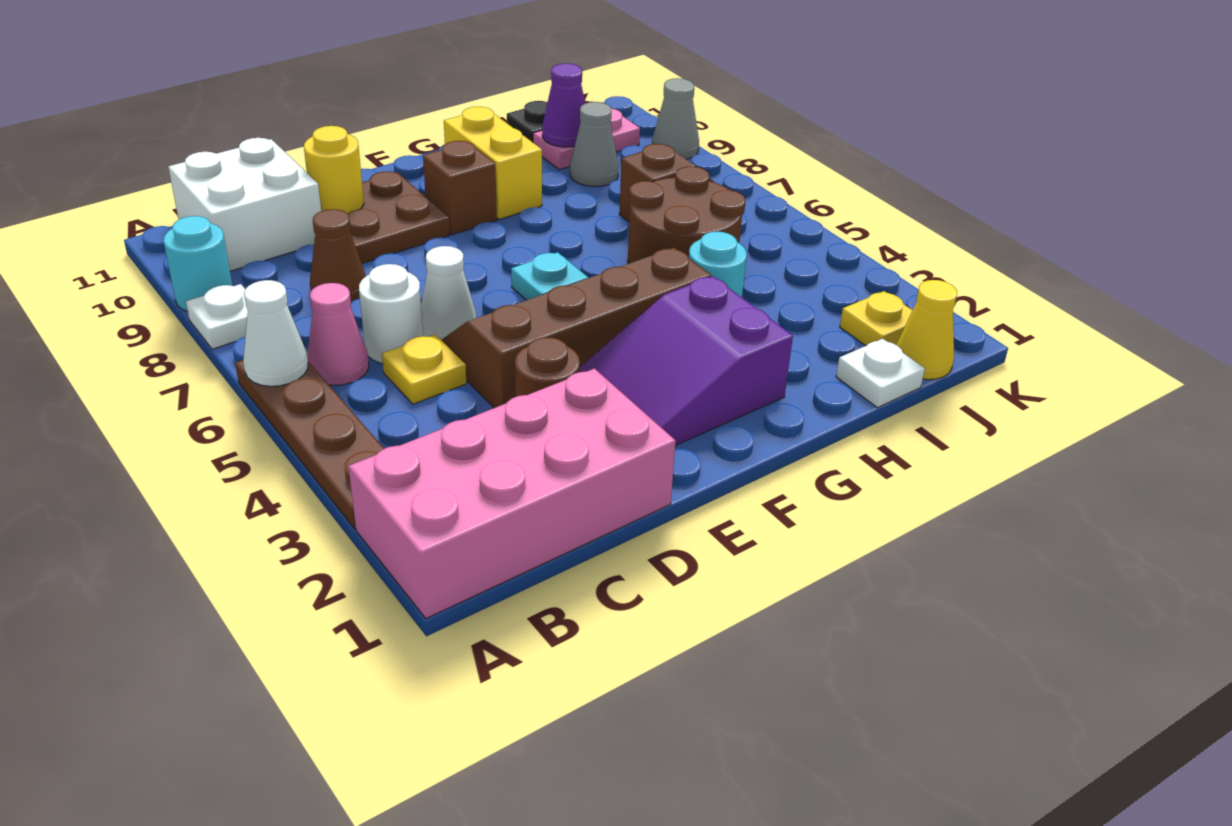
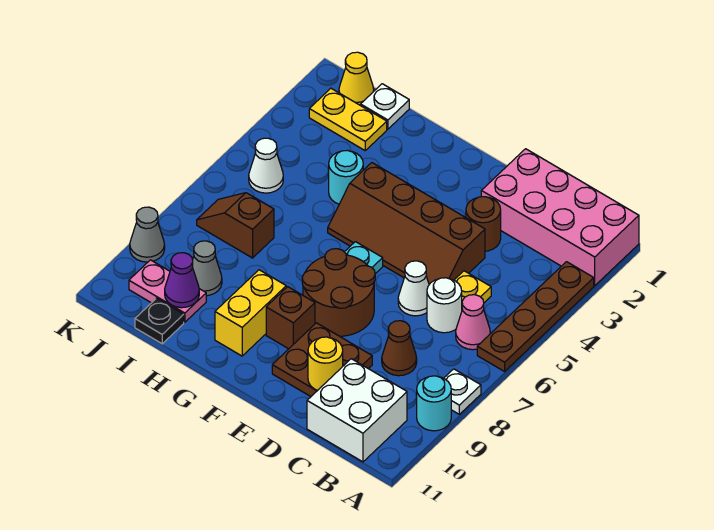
white cone A6 level 2 -> white cone J5 level 1
purple slope E2:G3 level 1 top G -> none
brown round brick H5:I6 level 1 -> brown round brick E7:F8 level 1
yellow plate J2 level 1 -> yellow plate I2:J2 level 1

